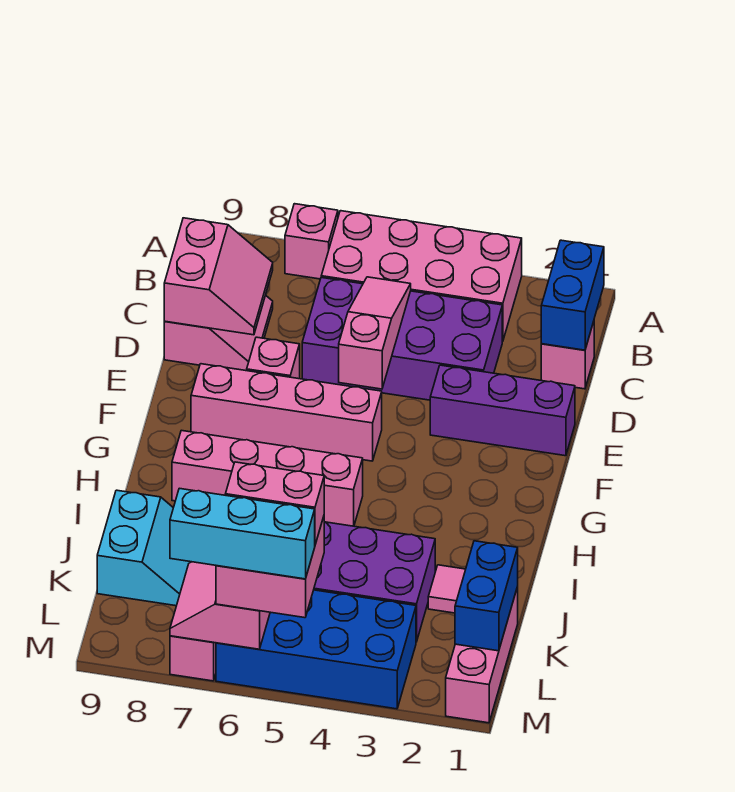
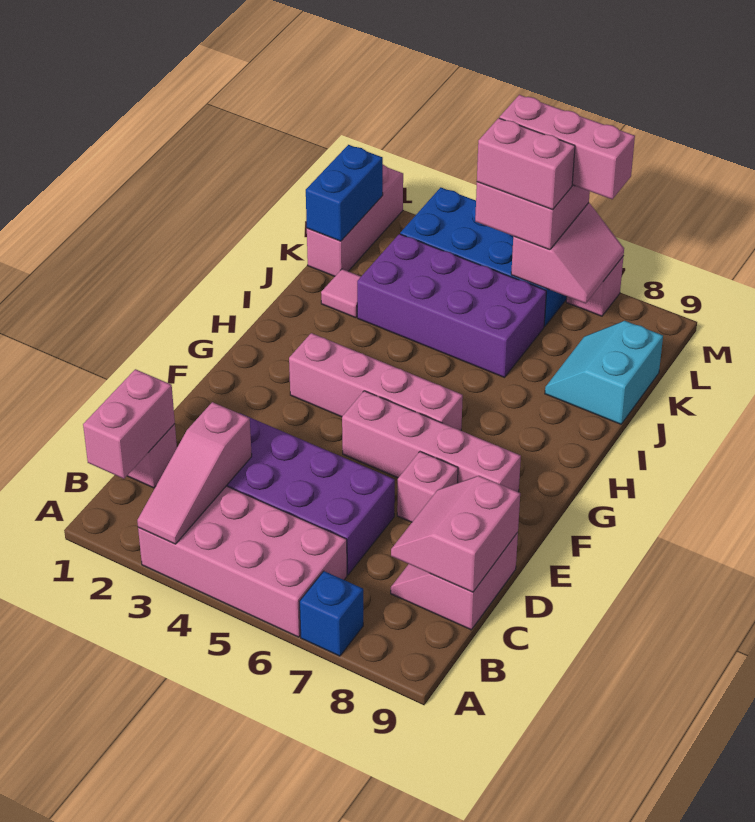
pink brick A7 level 1 -> blue brick A7 level 1
blue brick B1:C1 level 2 -> pink brick B1:C1 level 2
pink slope C5:E5 level 2 top E -> pink slope A3:C3 level 2 top C
purple brick E1:E3 level 1 -> none
pink brick H5:H8 level 1 -> pink brick G3:G6 level 1
cyan brick M5:M7 level 4 -> pink brick M5:M7 level 4

